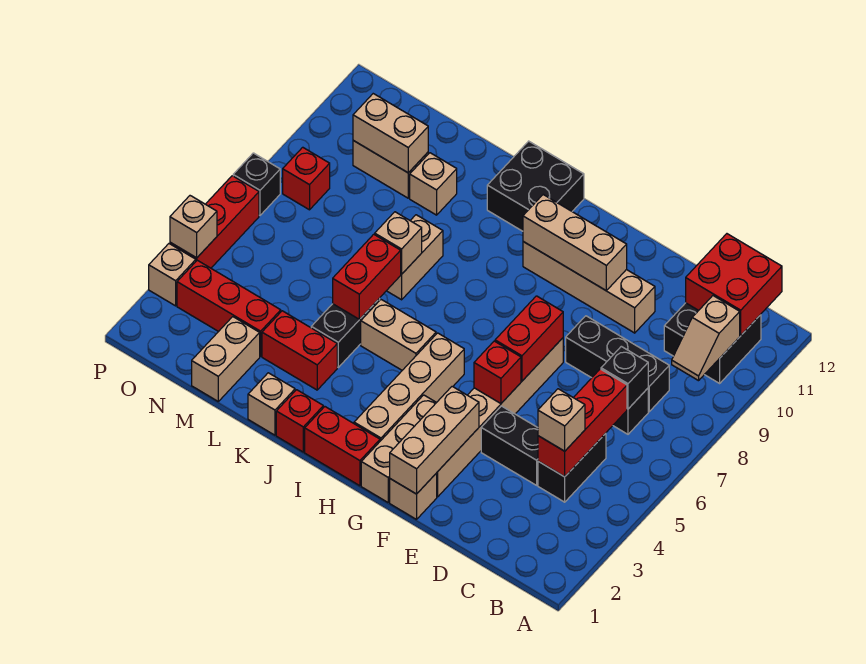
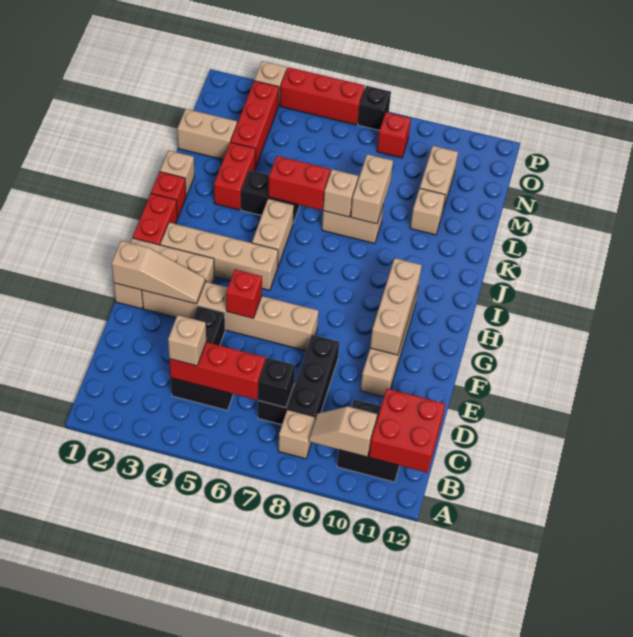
tan brick F1:F3 level 2 -> tan slope F1:F3 level 2 top 1
red brick F6:F7 level 2 -> none
black brick I11:J12 level 1 -> none
tan brick M10:N10 level 2 -> tan brick K8:L8 level 2
tan brick P4 level 2 -> tan brick B8 level 1

